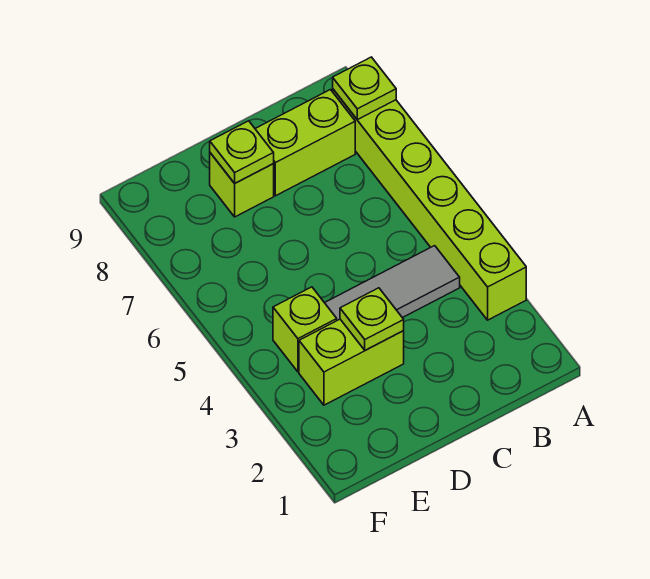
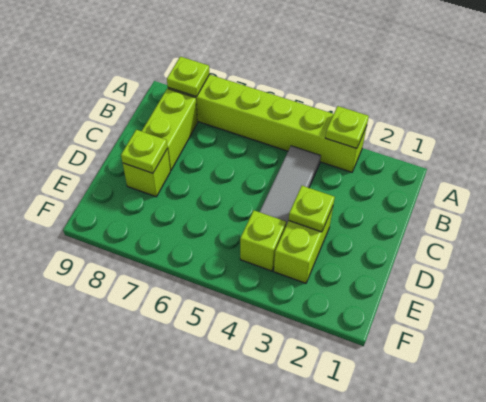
none -> lime plate A3 level 2

